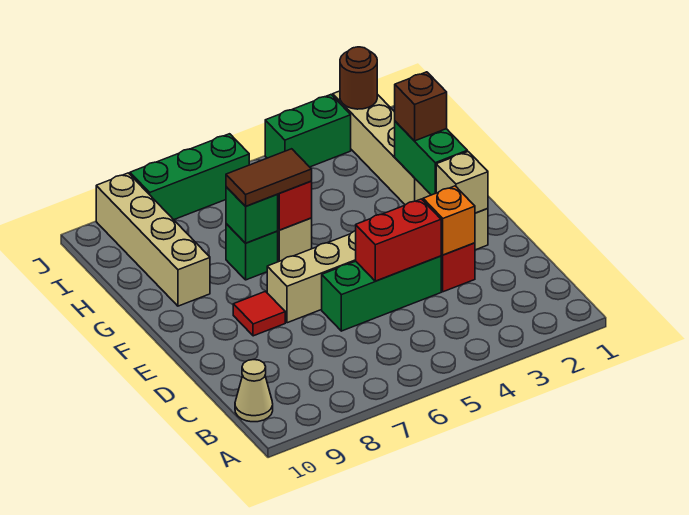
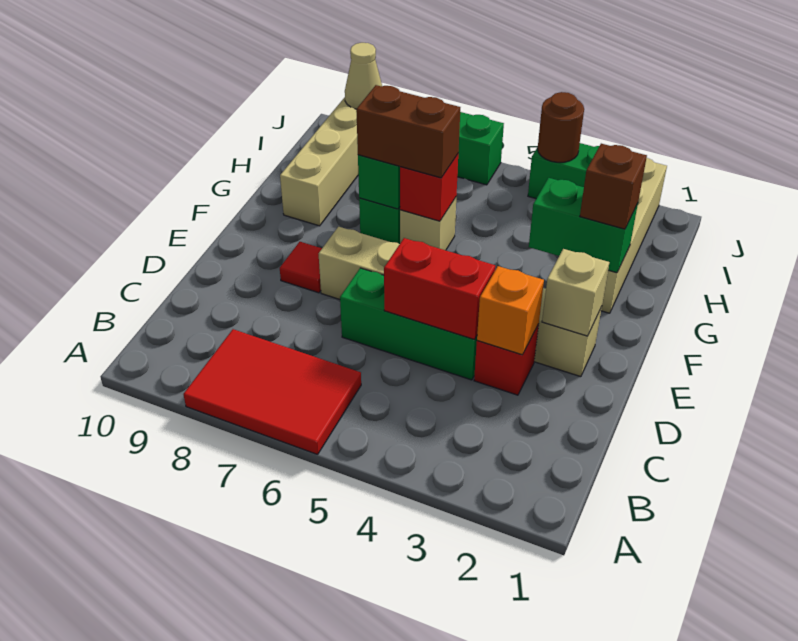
none -> red tile A6:B8 level 1
tan cone B10 level 1 -> tan cone J9 level 2
green brick F2:G2 level 2 -> green brick G2:G3 level 2
brown tile G6:G7 level 3 -> brown brick G6:G7 level 3
brown round brick J2 level 2 -> brown round brick J4 level 2

